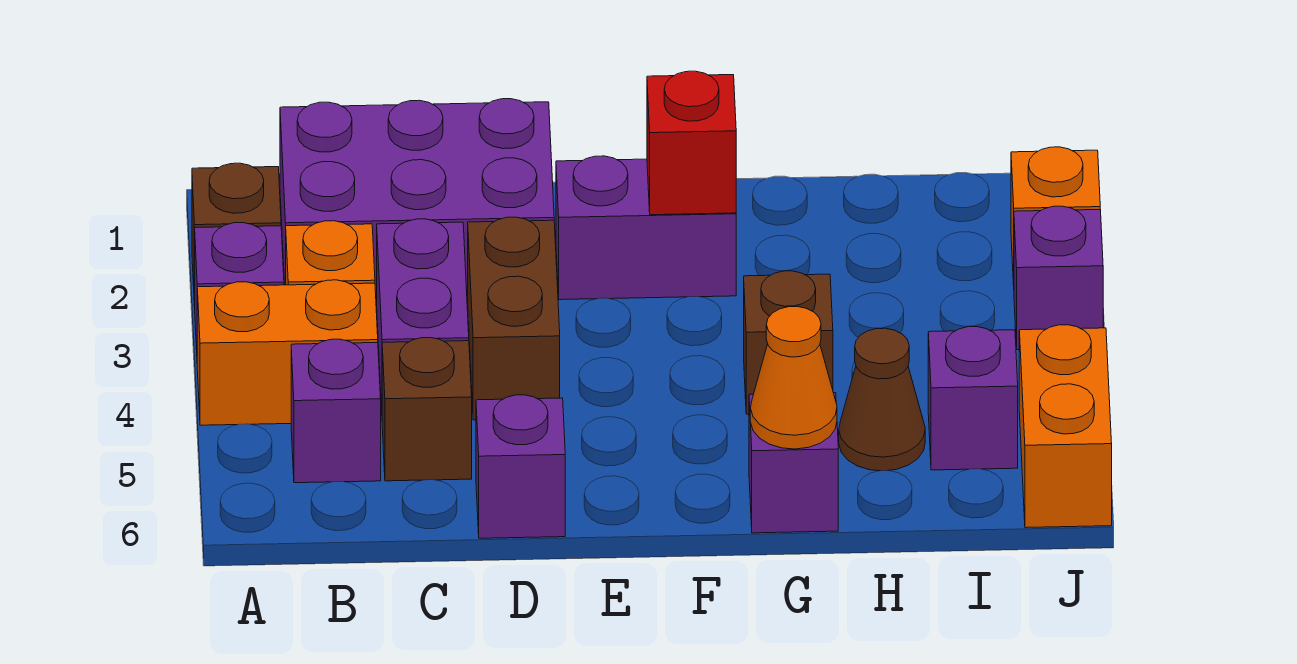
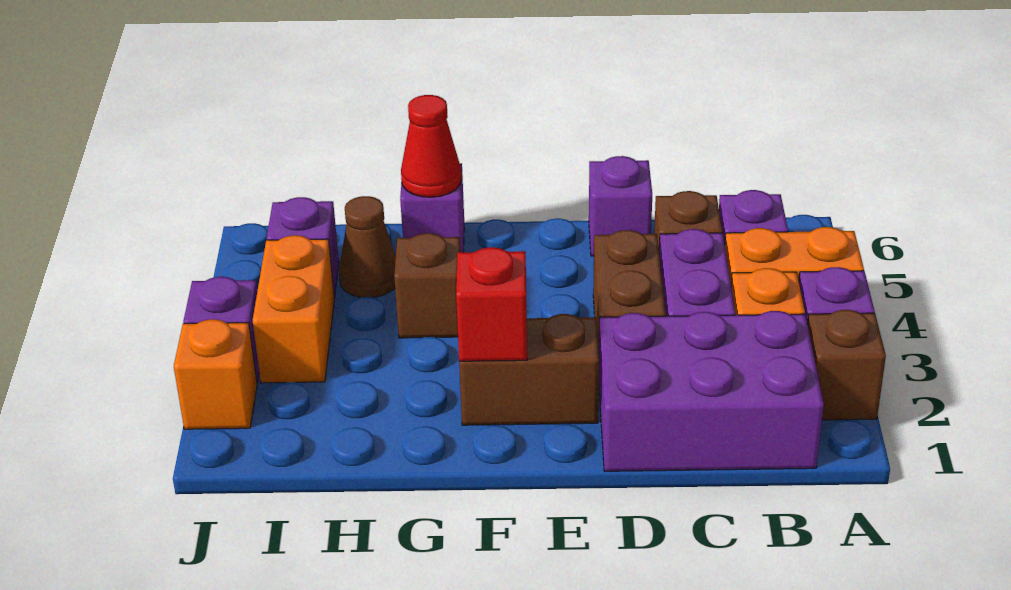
purple brick E2:F2 level 1 -> brown brick E2:F2 level 1
orange cone G6 level 2 -> red cone G6 level 2
orange brick J5:J6 level 1 -> orange brick I3:I4 level 1

